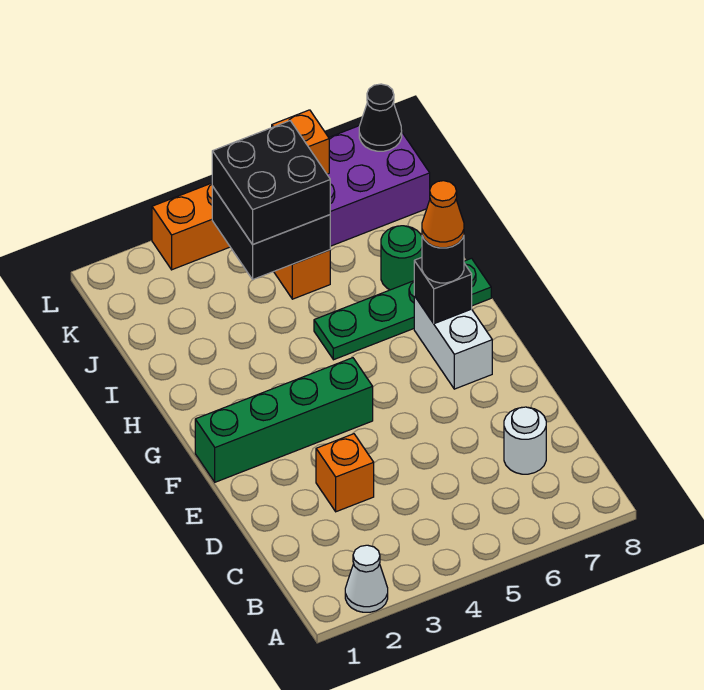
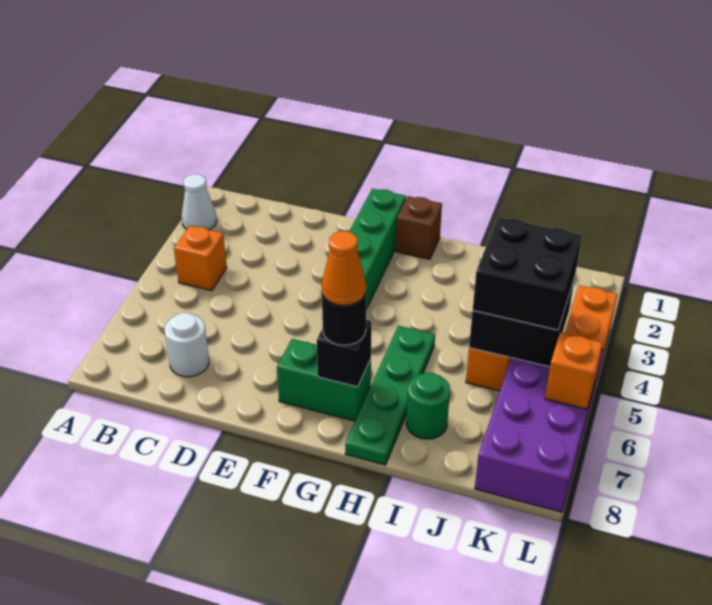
orange brick D3 level 1 -> orange brick B4 level 1
white brick F7:G7 level 1 -> green brick F7:G7 level 1
none -> brown brick G1 level 1
black cone L8 level 2 -> none

